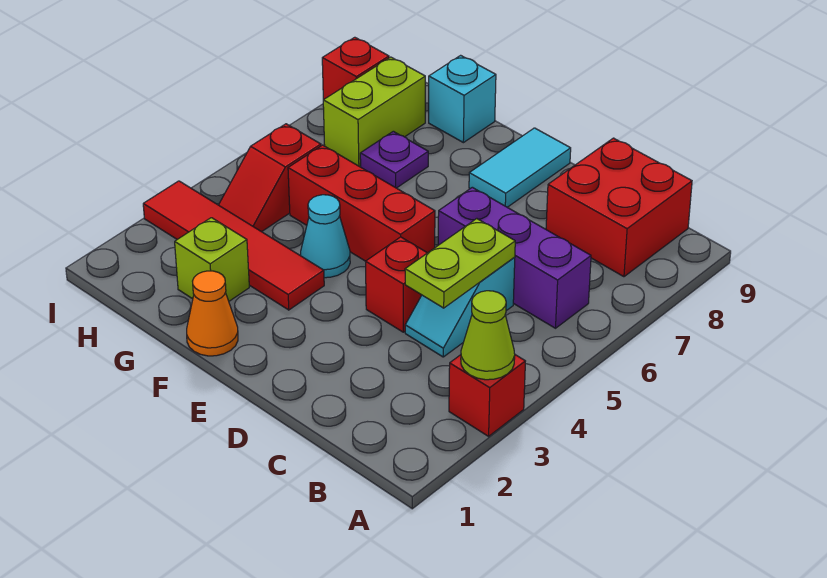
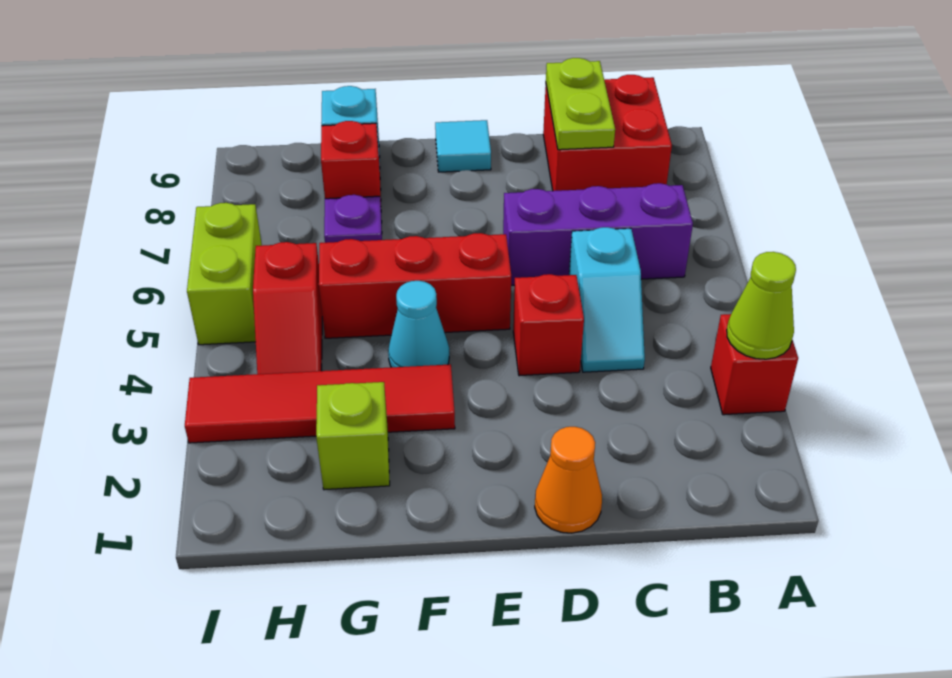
lime plate C4:C5 level 2 -> lime plate C8:C9 level 2
cyan tile E8:E9 level 1 -> cyan tile E9 level 1
orange cone F1 level 1 -> orange cone D1 level 1
lime brick H7:H8 level 1 -> lime brick I5:I6 level 1
red brick I8 level 1 -> red brick G8 level 1

